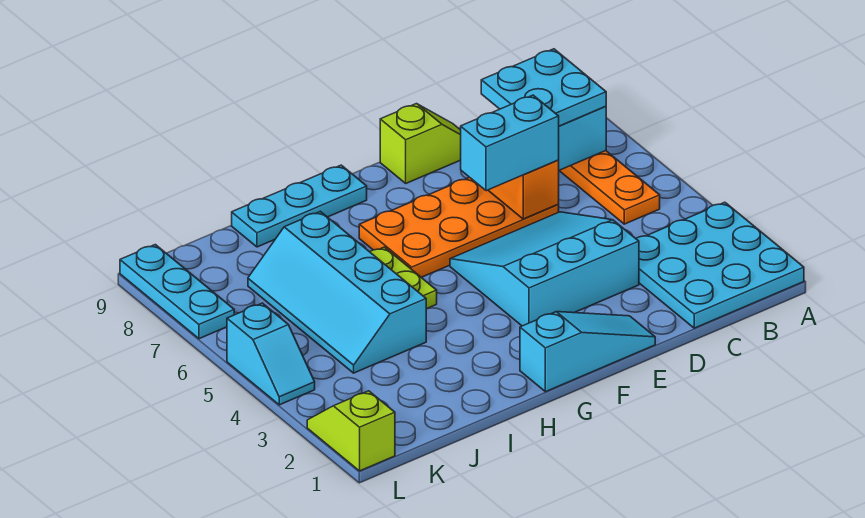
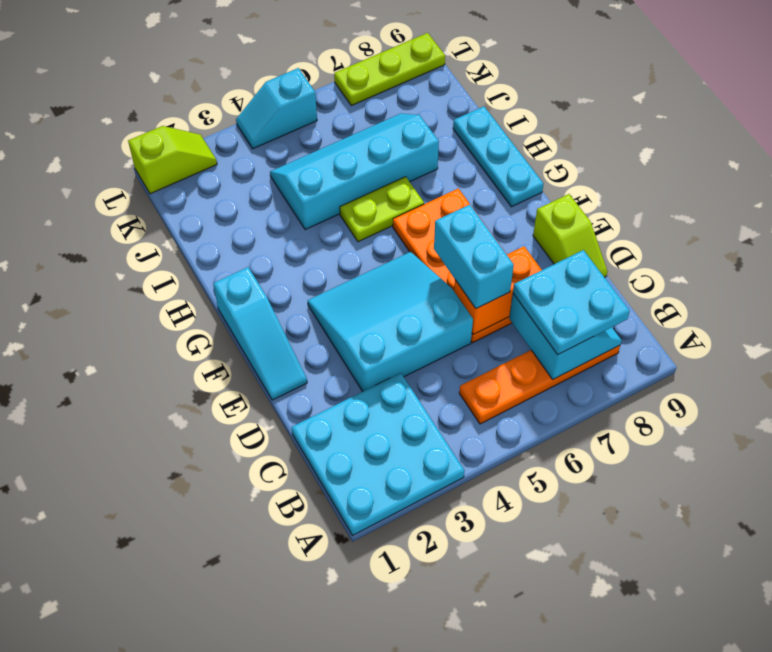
cyan slope D3:F5 level 1 top 3 -> cyan slope D3:F5 level 1 top D
cyan plate L7:L9 level 1 -> lime plate L7:L9 level 1

